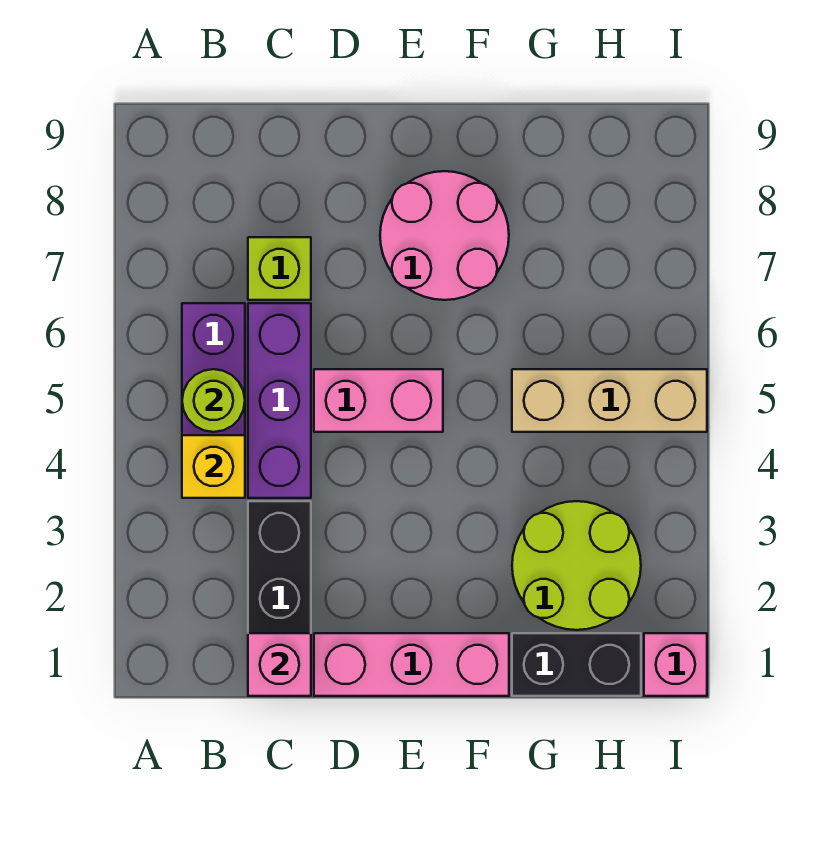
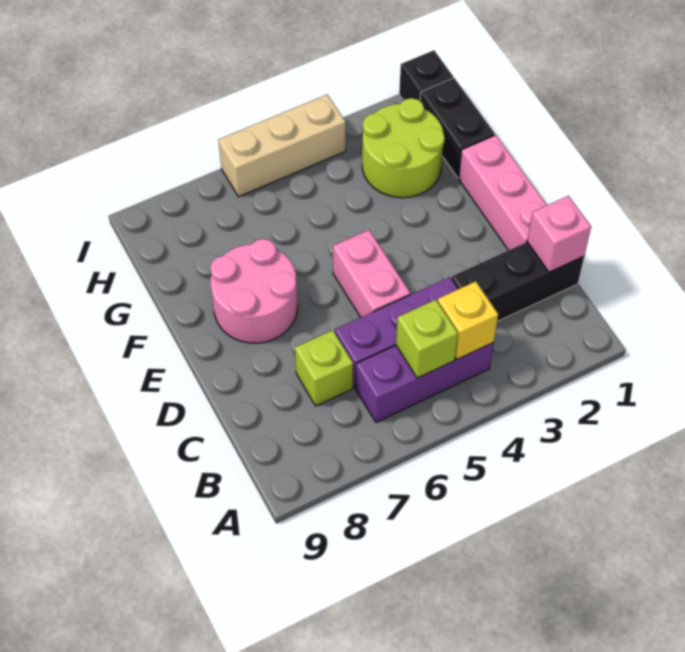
lime round brick B5 level 2 -> lime brick B5 level 2
tan brick G5:I5 level 1 -> tan brick I4:I6 level 1
pink brick I1 level 1 -> black brick I1 level 1

